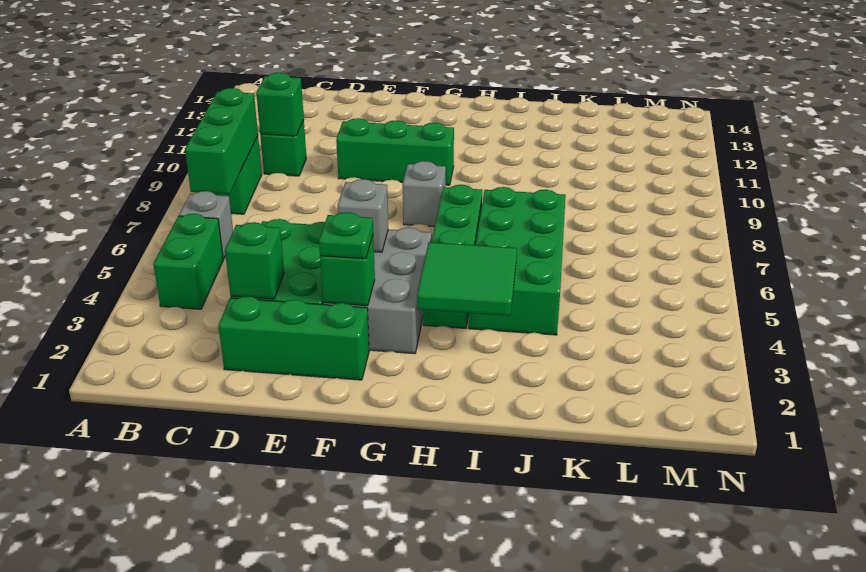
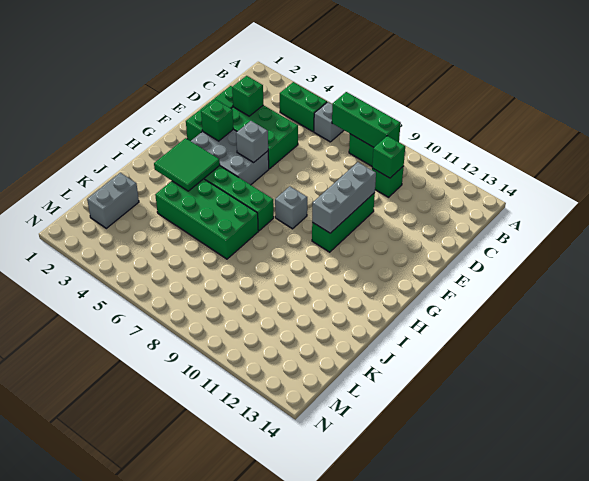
none -> grey brick E10:G10 level 2
green plate F3 level 3 -> none
none -> grey brick K2:L2 level 1

